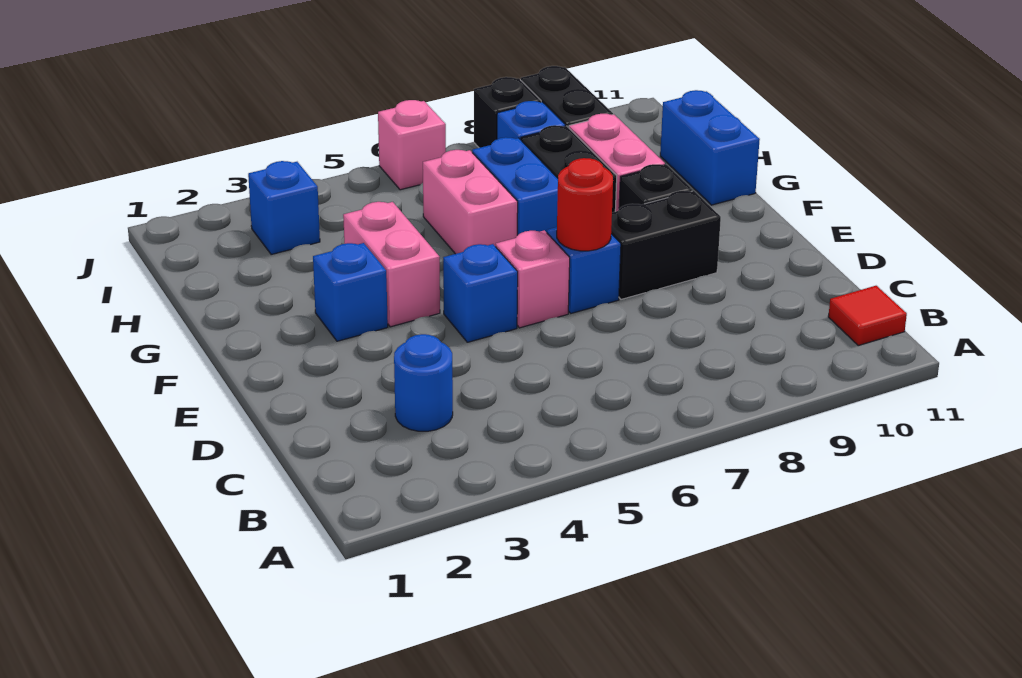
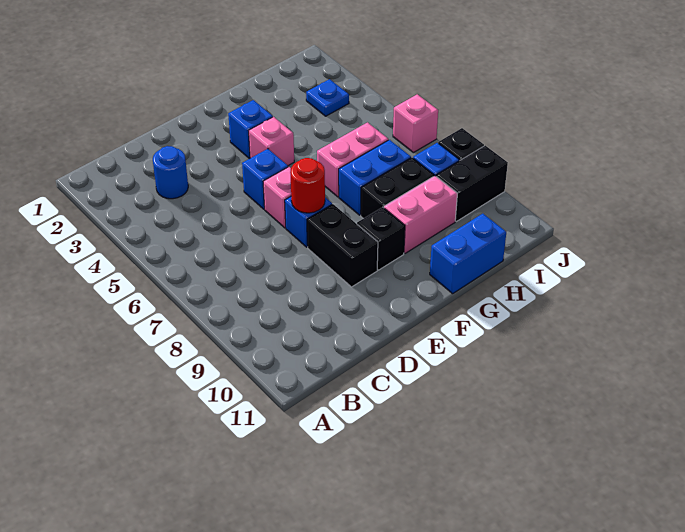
red tile B11 level 1 -> none
pink brick F4:G4 level 1 -> pink brick F4 level 1
blue brick I3 level 1 -> blue plate I3 level 1

